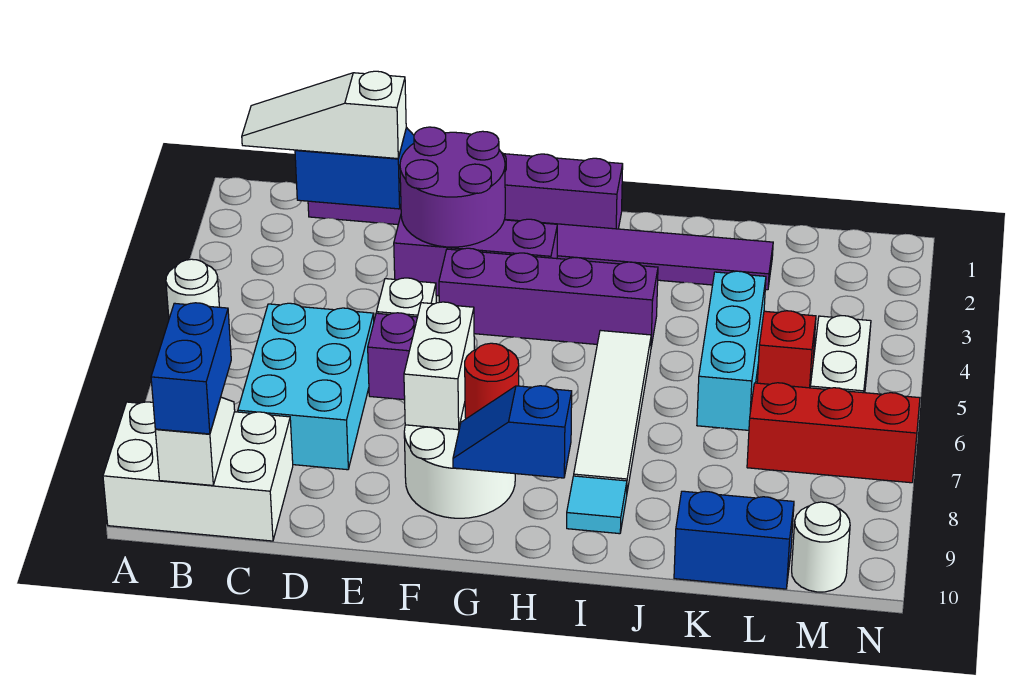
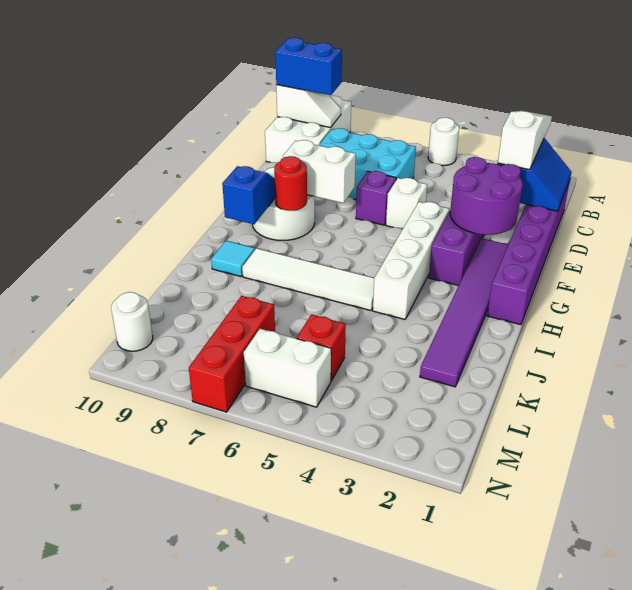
purple brick F4:I4 level 1 -> white brick F4:I4 level 1
cyan brick K4:K6 level 1 -> none
blue brick K10:L10 level 1 -> none

